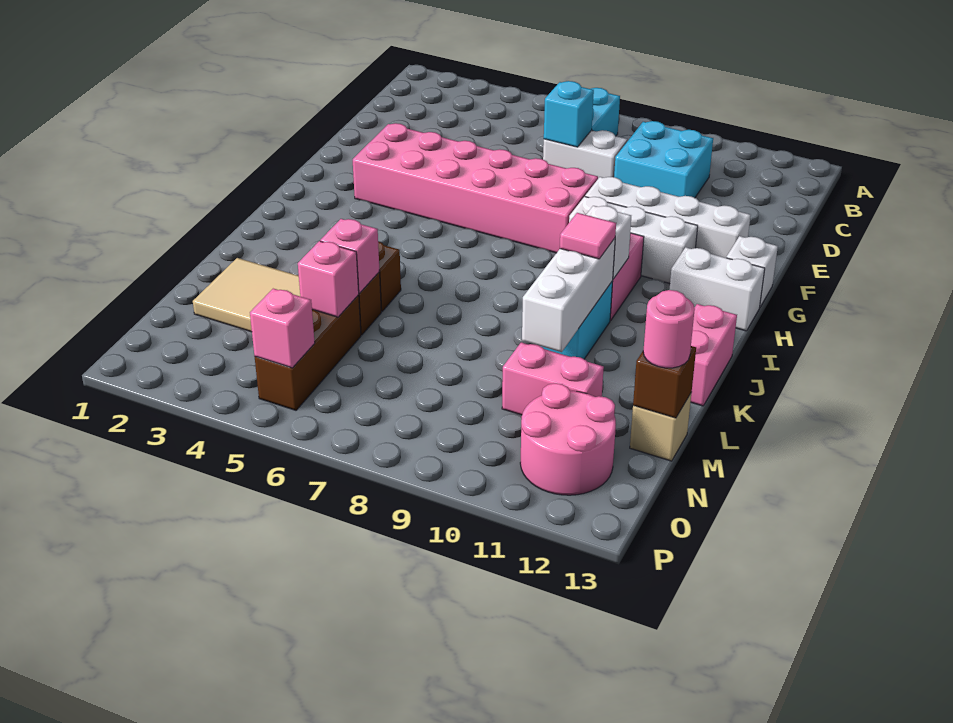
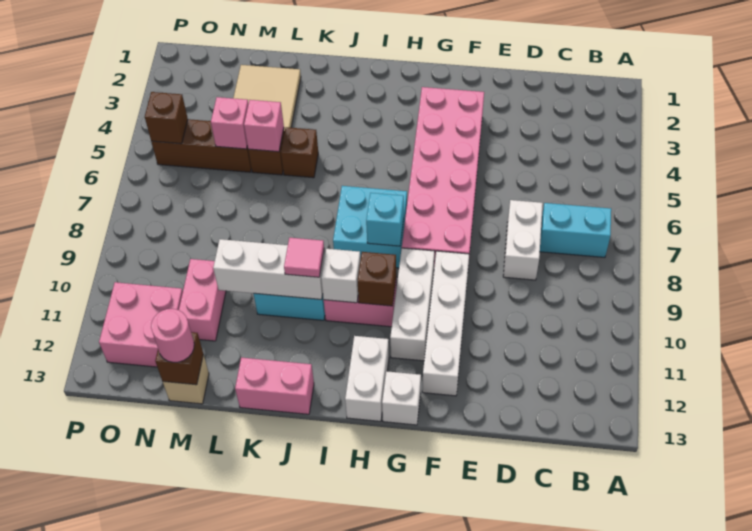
cyan brick C9:D10 level 1 -> cyan brick H7:I8 level 1
cyan brick D7 level 2 -> cyan brick H8 level 2
none -> brown brick H10 level 2
pink round brick N11:O12 level 1 -> pink brick N11:O12 level 1
pink brick O5 level 2 -> brown brick O5 level 2

